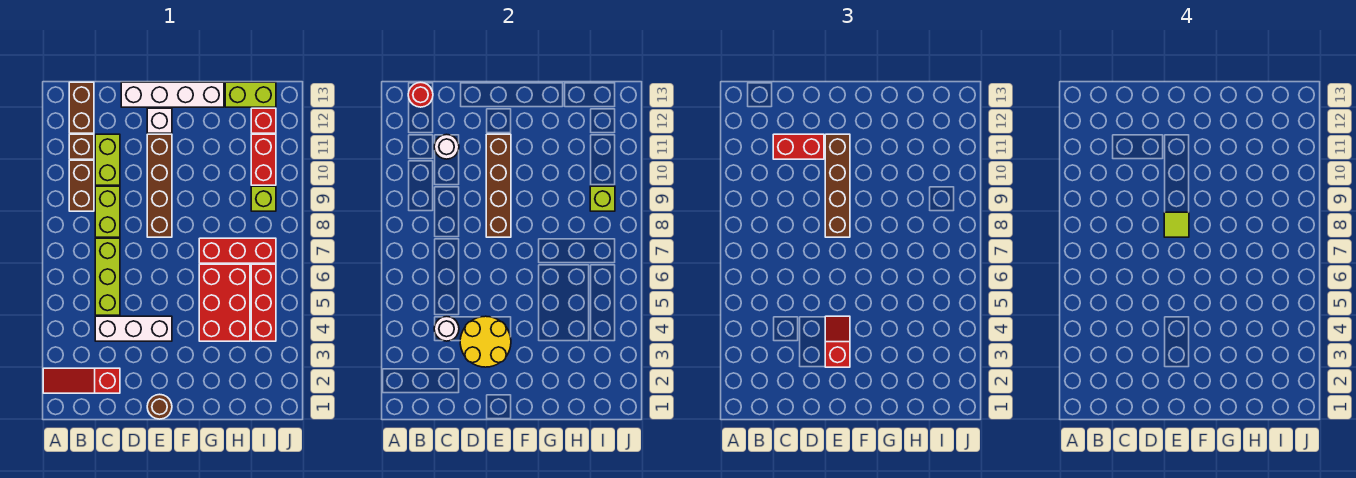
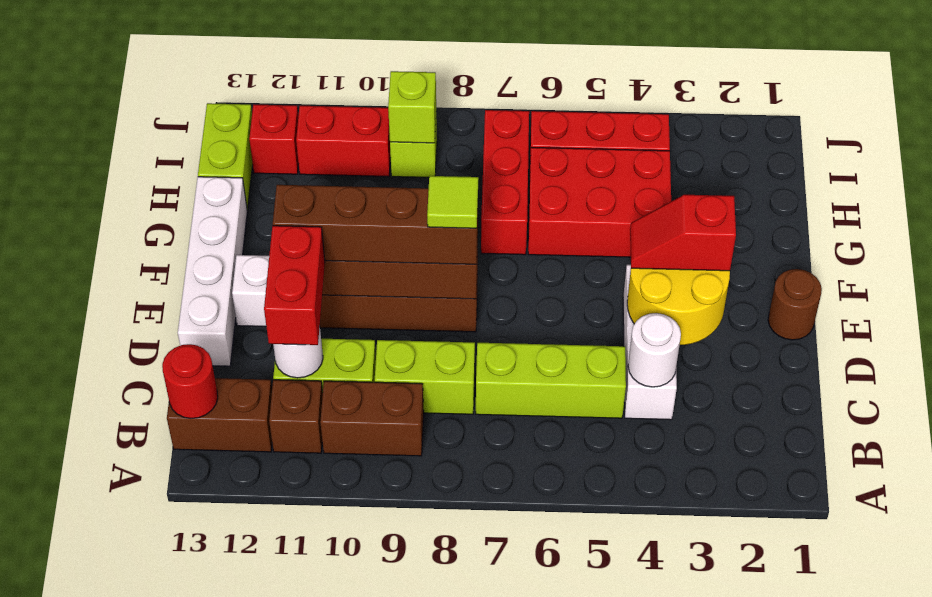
red slope A2:C2 level 1 top C -> none

